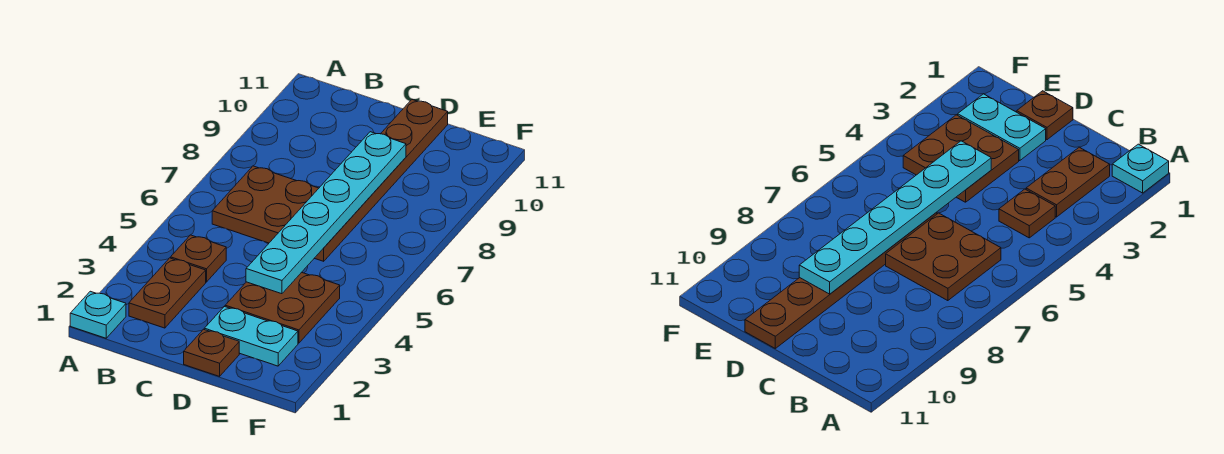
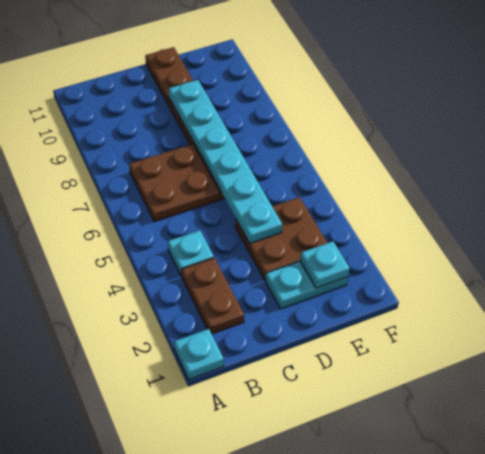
brown plate B4 level 1 -> cyan plate B4 level 1
brown plate D1 level 1 -> none
none -> cyan plate E2 level 2

